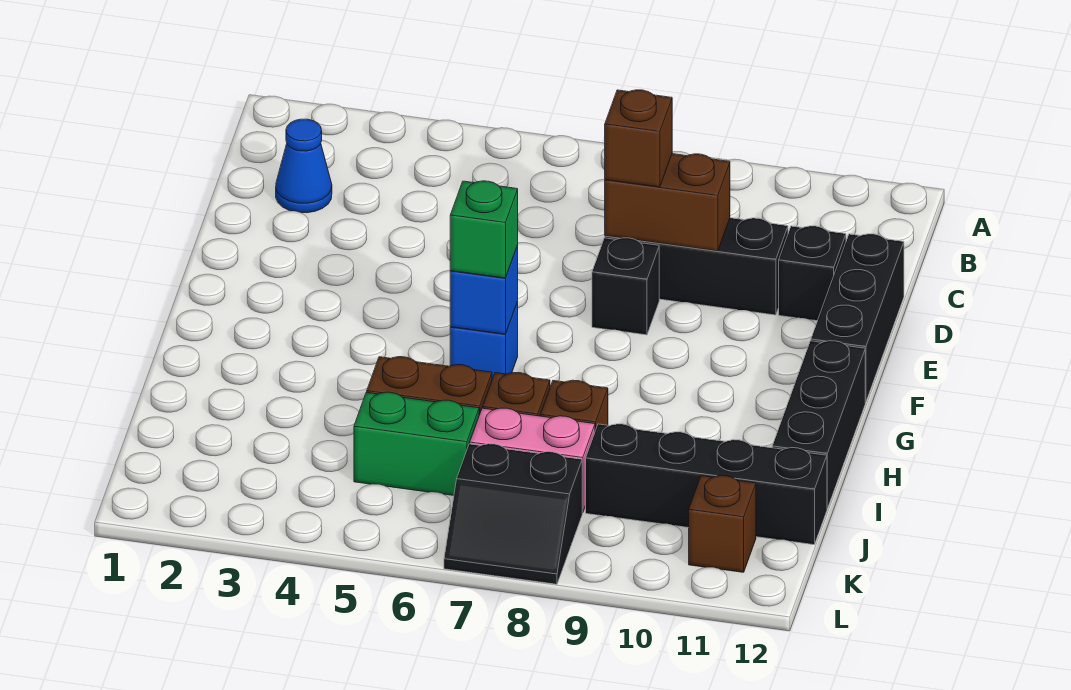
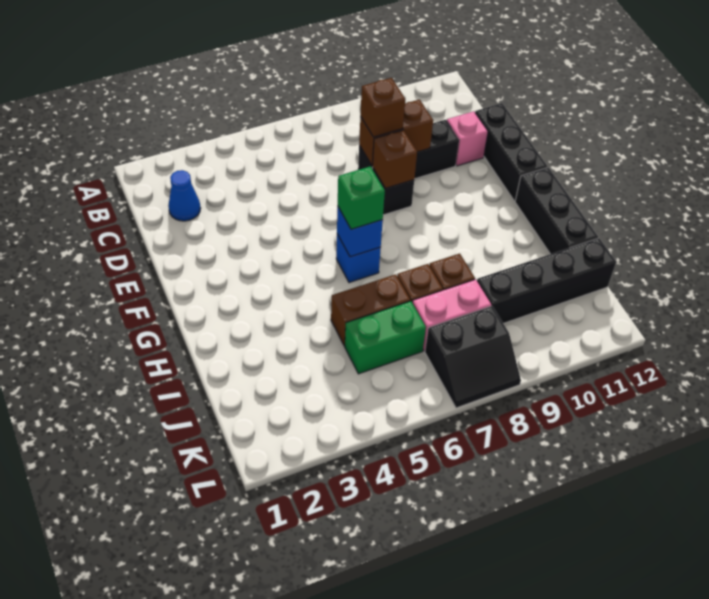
black brick D11 level 1 -> pink brick D11 level 1
brown brick K11 level 1 -> brown brick E8 level 2

